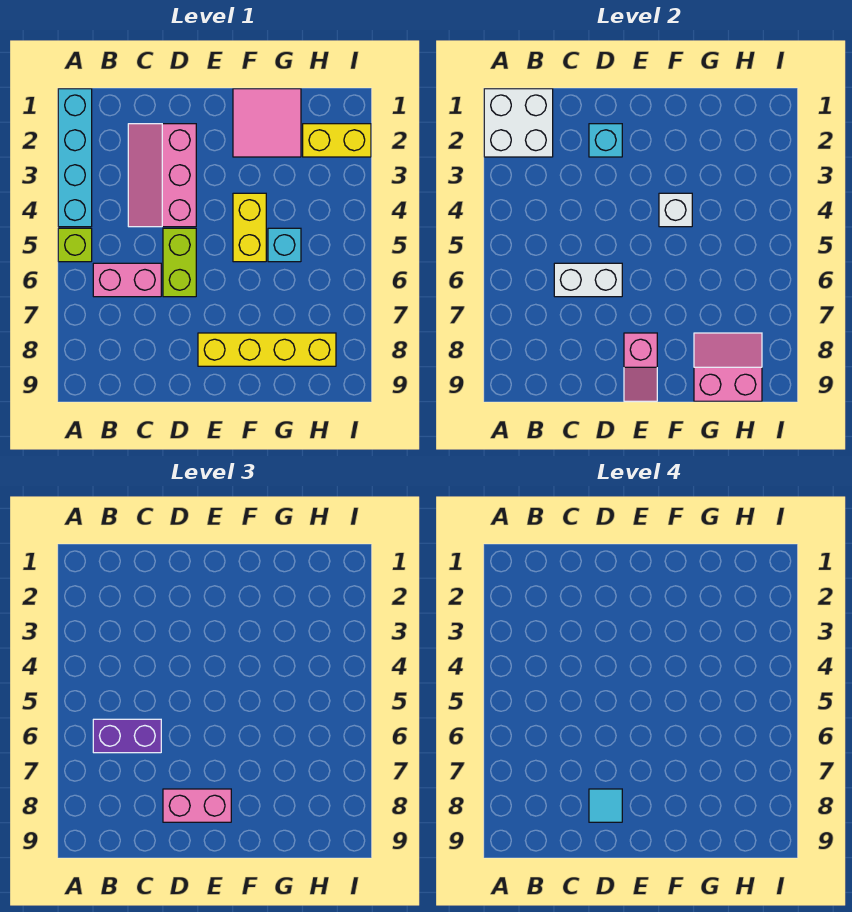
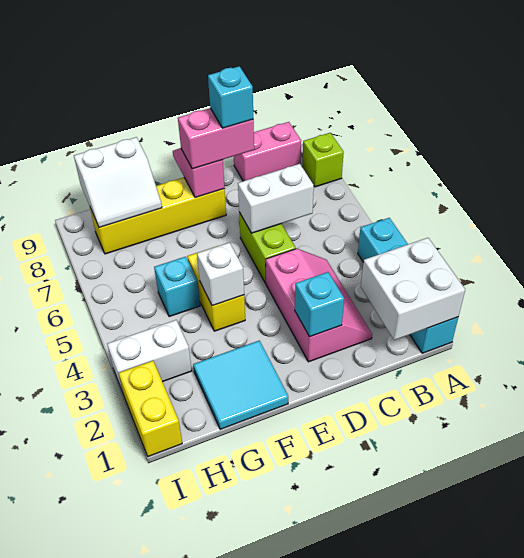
lime brick A5 level 1 -> lime brick A8 level 1
pink brick B6:C6 level 1 -> pink brick B9:C9 level 1
purple brick B6:C6 level 3 -> none
cyan tile D8 level 4 -> cyan brick D8 level 4
pink tile F1:G2 level 1 -> cyan tile F1:G2 level 1
pink slope G8:H9 level 2 top 9 -> white slope G8:H9 level 2 top 9
yellow brick H2:I2 level 1 -> yellow brick I1:I2 level 1
none -> white brick H3:I3 level 1

